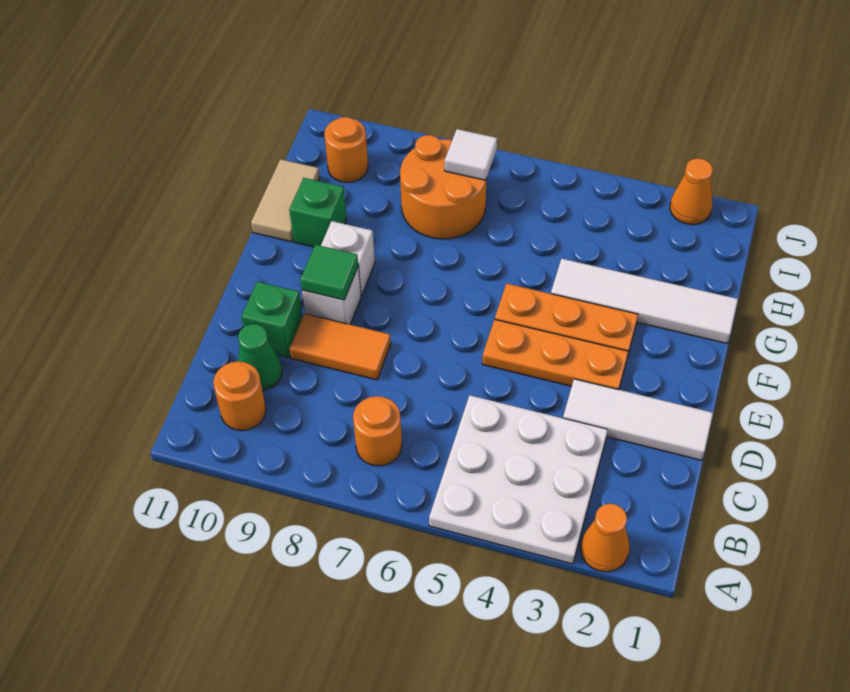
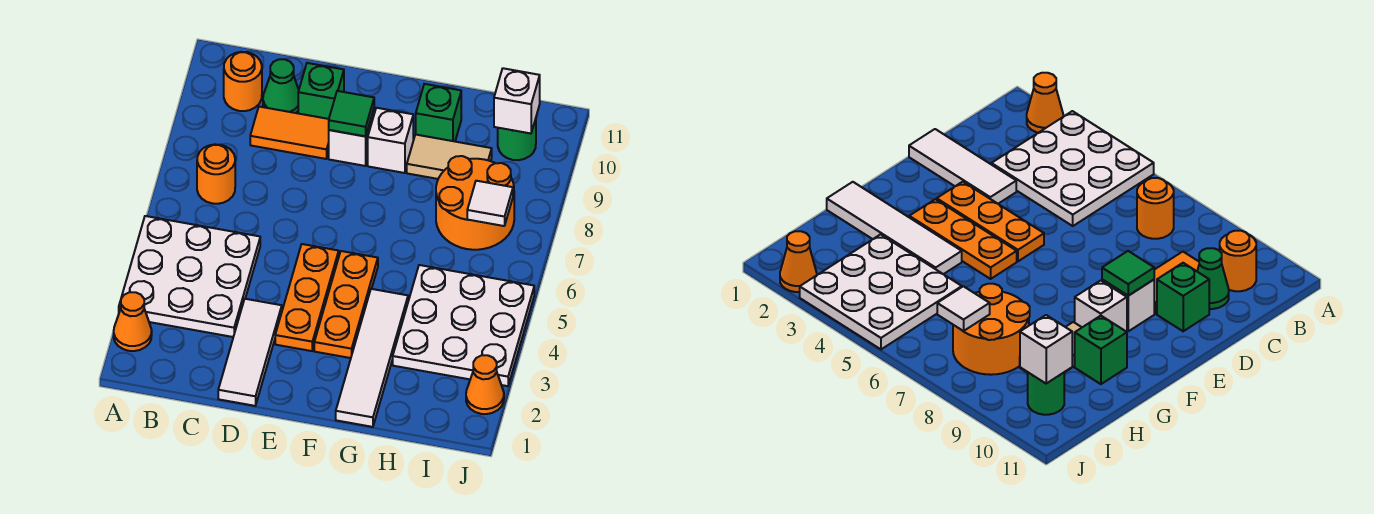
orange tile D8:D9 level 1 -> orange tile C9:D9 level 1
tan tile G11:H11 level 1 -> tan tile G9:H9 level 1
none -> white plate H3:J5 level 1
orange round brick I10 level 1 -> green round brick I10 level 1
none -> white brick I10 level 2

